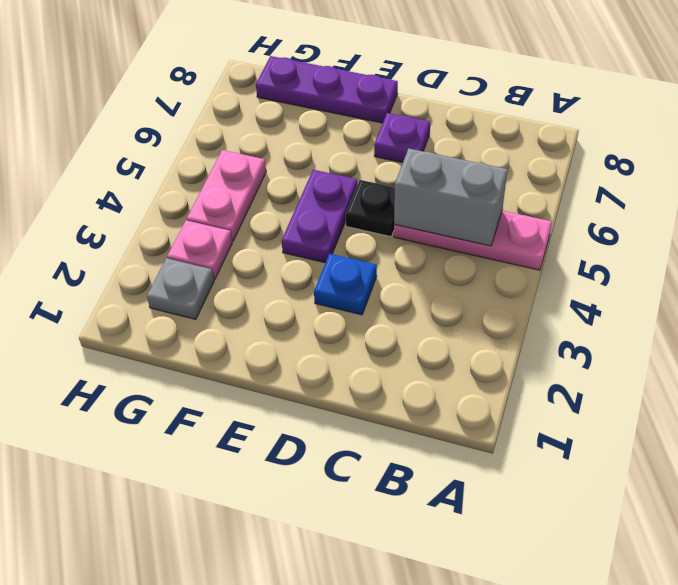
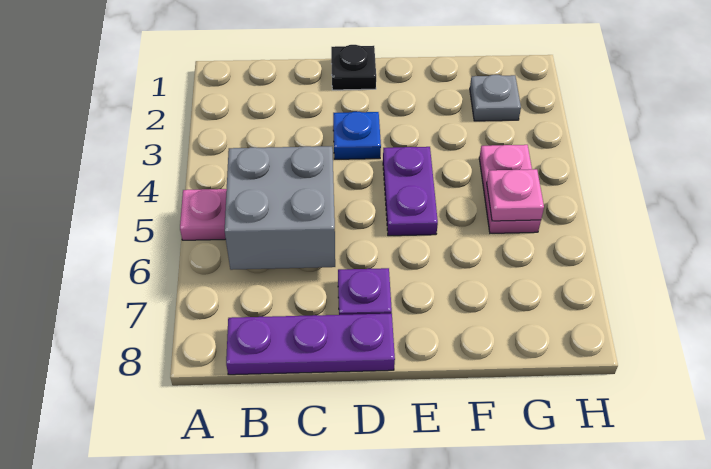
grey brick B5:C5 level 2 -> grey brick B5:C6 level 2
black plate D5 level 1 -> black plate D1 level 1
purple plate E8:G8 level 1 -> purple plate B8:D8 level 1
pink plate G3 level 1 -> pink plate G5 level 2

